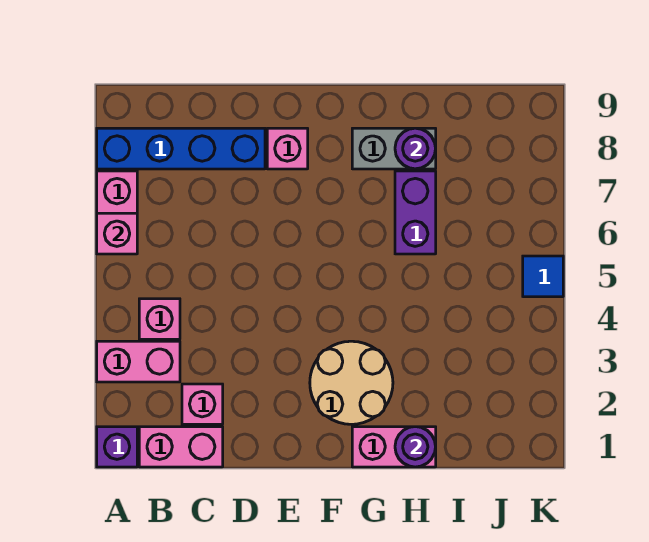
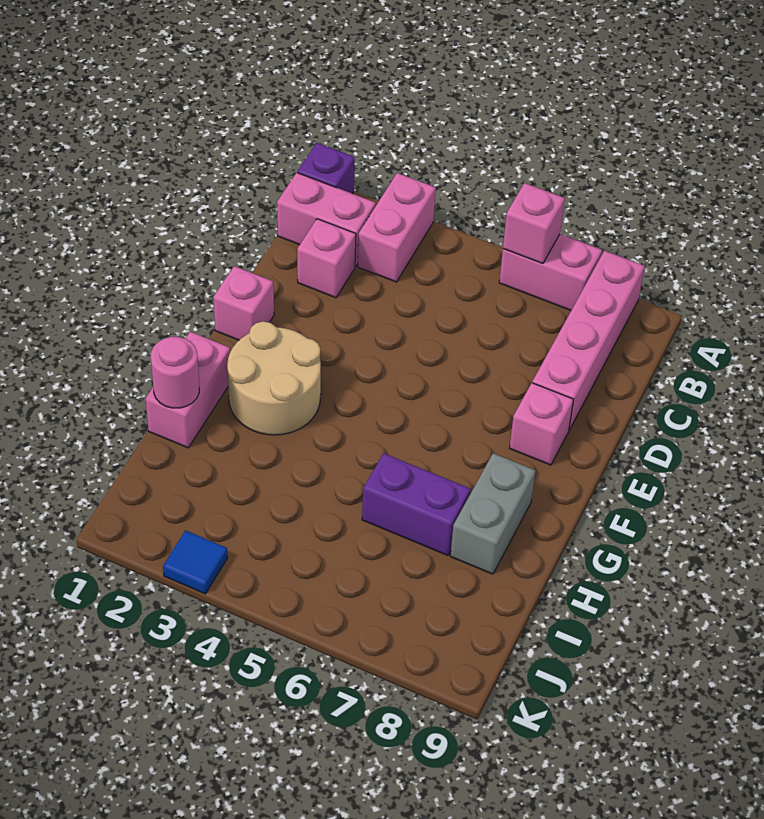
blue brick A8:D8 level 1 -> pink brick A8:D8 level 1
pink brick B1:C1 level 1 -> pink brick B1:B2 level 1
pink brick B4 level 1 -> pink brick E1 level 1
purple round brick H1 level 2 -> pink round brick H1 level 2
purple round brick H8 level 2 -> none
blue tile K5 level 1 -> blue tile K3 level 1

